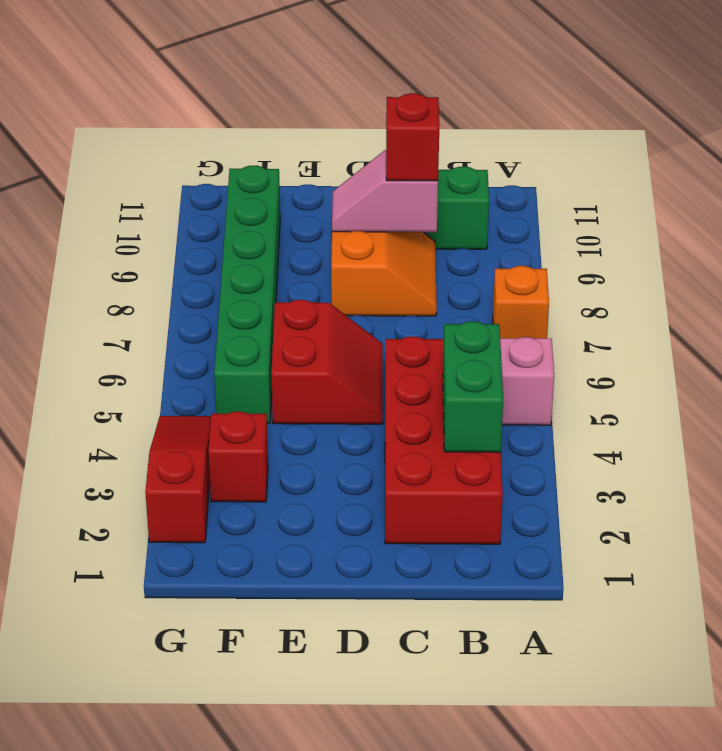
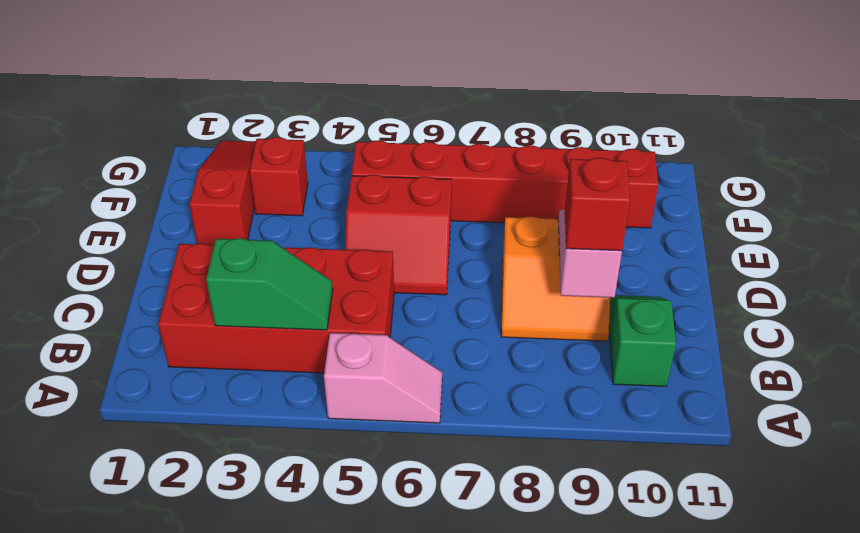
orange brick A7 level 1 -> none
green brick B3:B4 level 2 -> green slope B3:B4 level 2 top 3
green brick F5:F10 level 1 -> red brick F5:F10 level 1
red slope G2:G4 level 1 top 2 -> red slope E2:G2 level 1 top E

